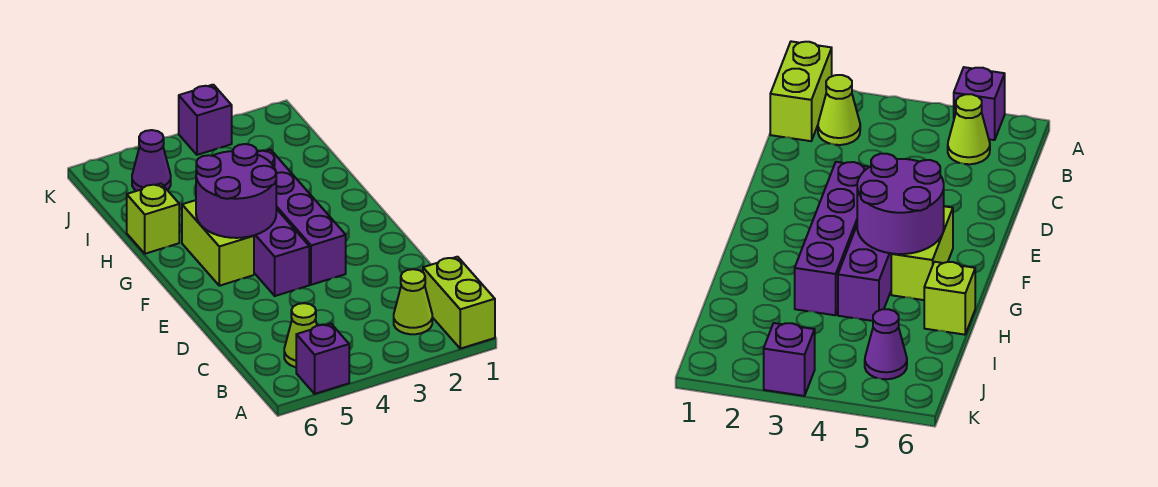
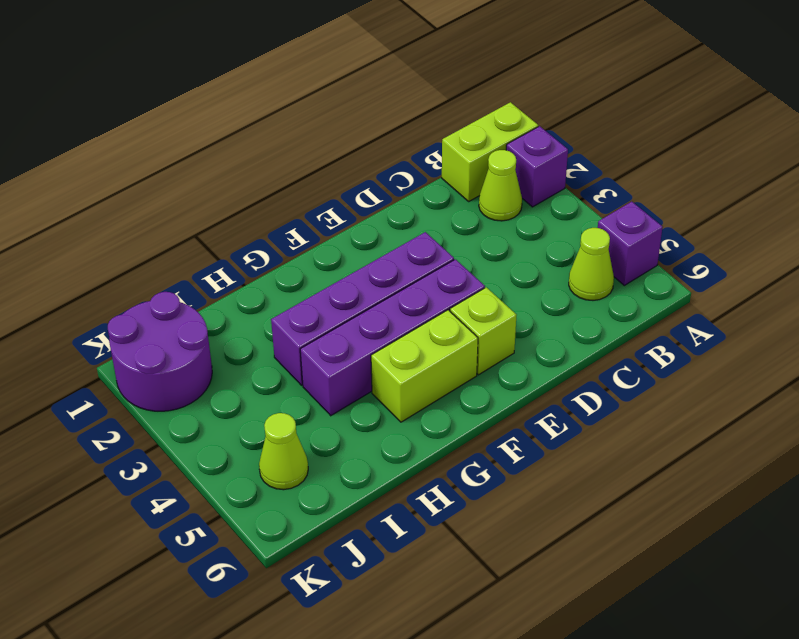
purple round brick F4:G5 level 2 -> purple round brick J1:K2 level 1
lime brick H6 level 1 -> lime brick E5 level 1
purple cone J5 level 1 -> lime cone J5 level 1
purple brick K3 level 1 -> purple brick A2 level 1

